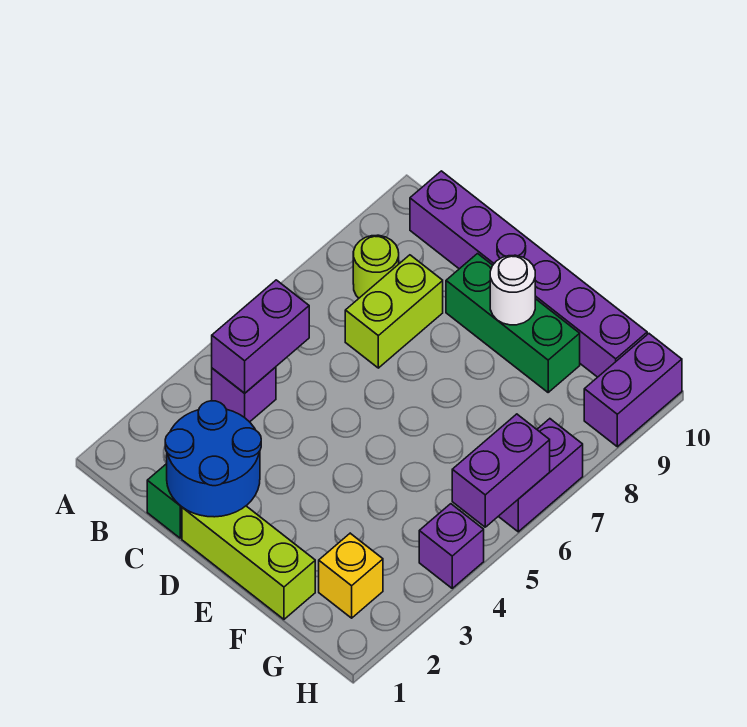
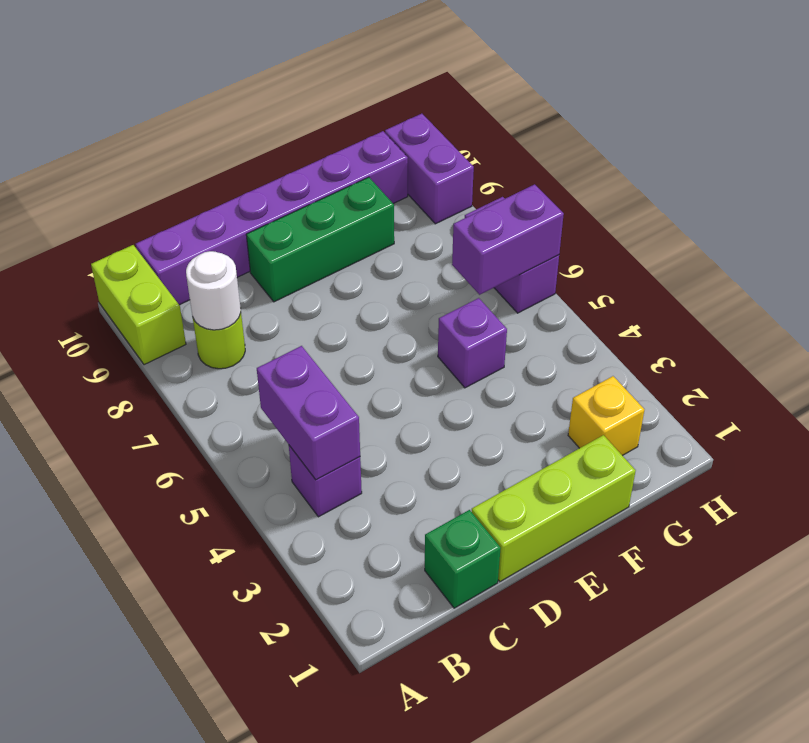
blue round brick C1:D2 level 2 -> none
lime brick C7:C8 level 1 -> lime brick A9:A10 level 1
white round brick E9 level 2 -> white round brick B8 level 2
purple brick H4 level 1 -> purple brick F5 level 1
purple brick H5:H6 level 2 -> purple brick G6:H6 level 2

